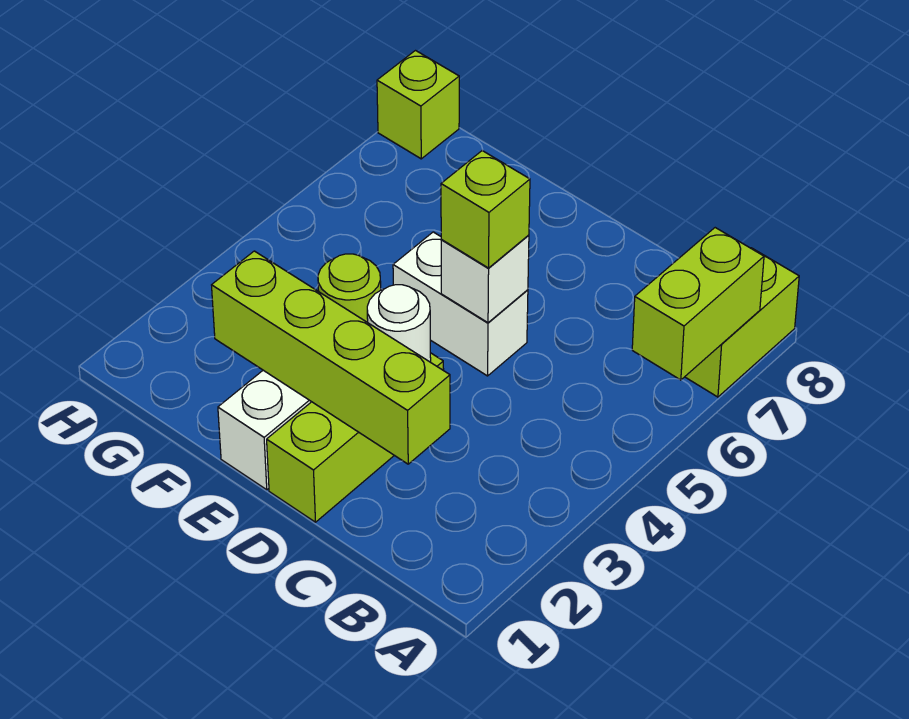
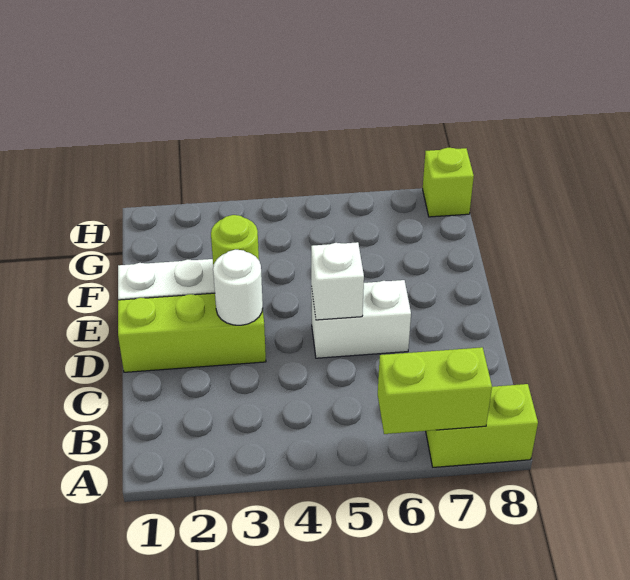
lime brick C2:F2 level 2 -> none
white brick D5:E5 level 1 -> white brick D5:D6 level 1
lime brick D5 level 3 -> none

